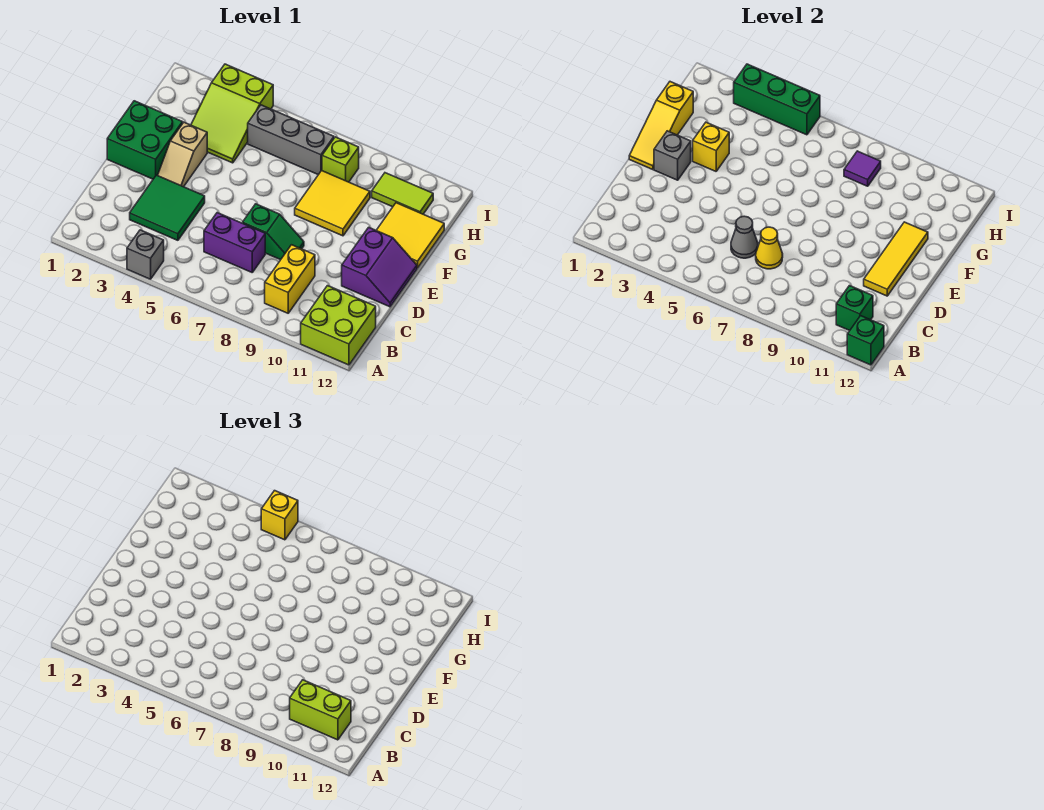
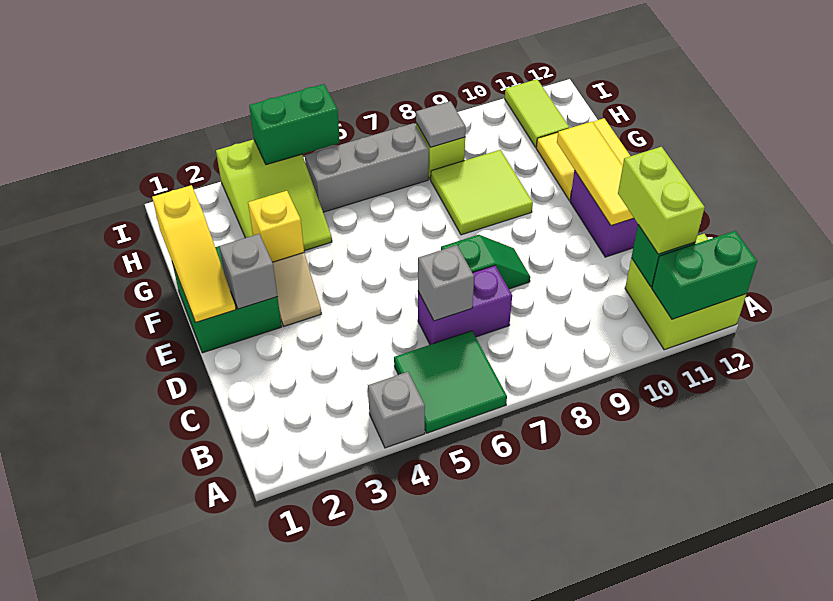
green brick A12 level 2 -> green brick A11:A12 level 2
yellow brick B9:C9 level 1 -> none
lime brick B10:B11 level 3 -> lime brick B11:C11 level 3
green tile C3:D4 level 1 -> green tile A5:B6 level 1
grey cone C6 level 2 -> grey brick C6 level 2
yellow cone C7 level 2 -> none
yellow tile F8:G9 level 1 -> lime tile F8:G9 level 1
purple tile H8 level 2 -> grey tile H8 level 2
lime tile H10:H11 level 1 -> lime tile H11:I11 level 1
green brick I3:I5 level 2 -> green brick I4:I5 level 2
yellow brick I5 level 3 -> none

